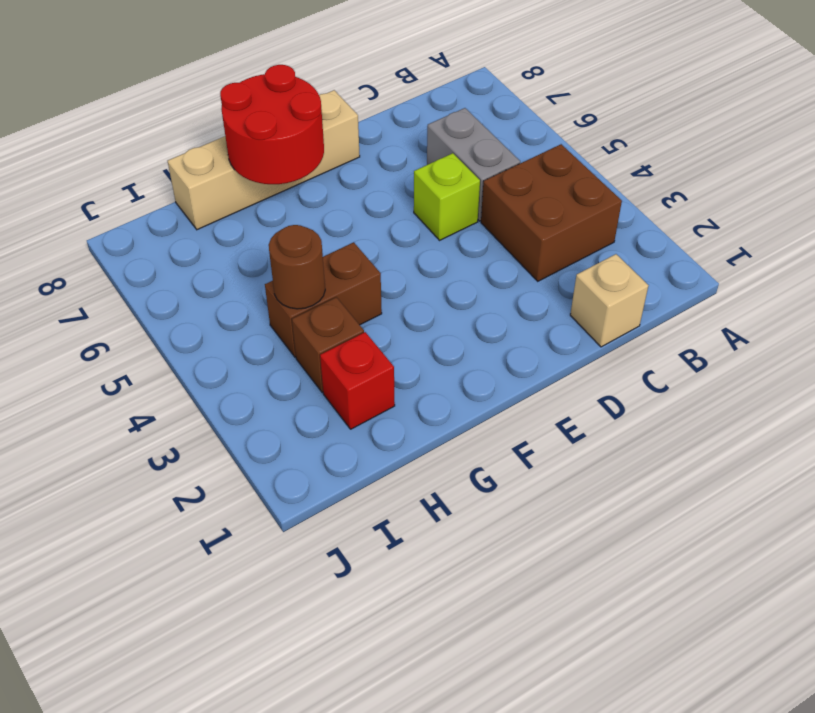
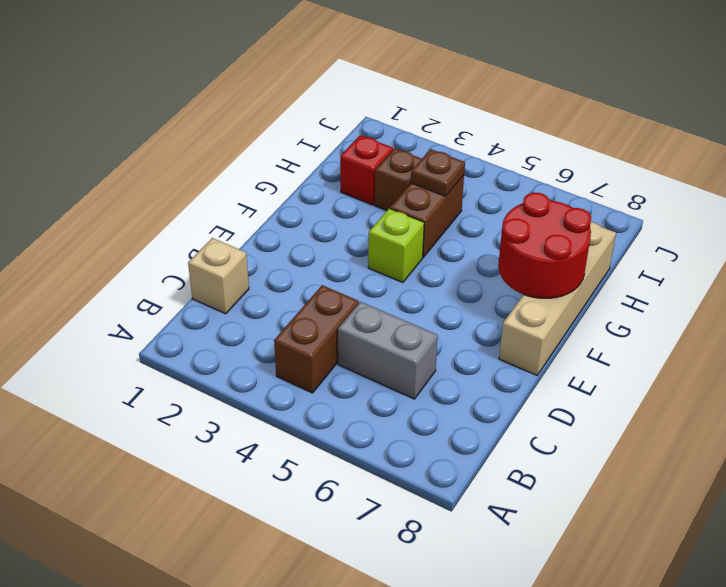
brown brick B3:C4 level 1 -> brown brick B4:C4 level 1
lime brick D5 level 1 -> lime brick F4 level 1
brown round brick H4 level 2 -> brown plate H4 level 2

